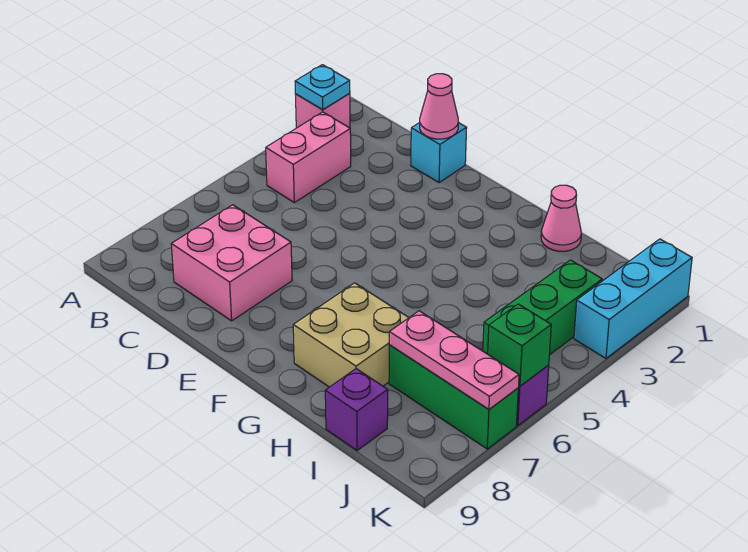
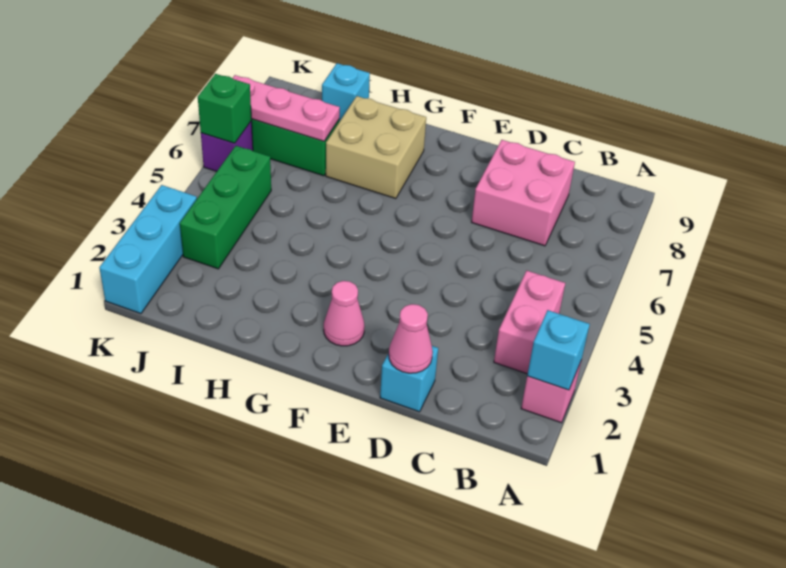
cyan plate A2 level 2 -> cyan brick A2 level 2
pink cone H1 level 1 -> pink cone F2 level 1
purple brick I9 level 1 -> cyan brick I9 level 1

